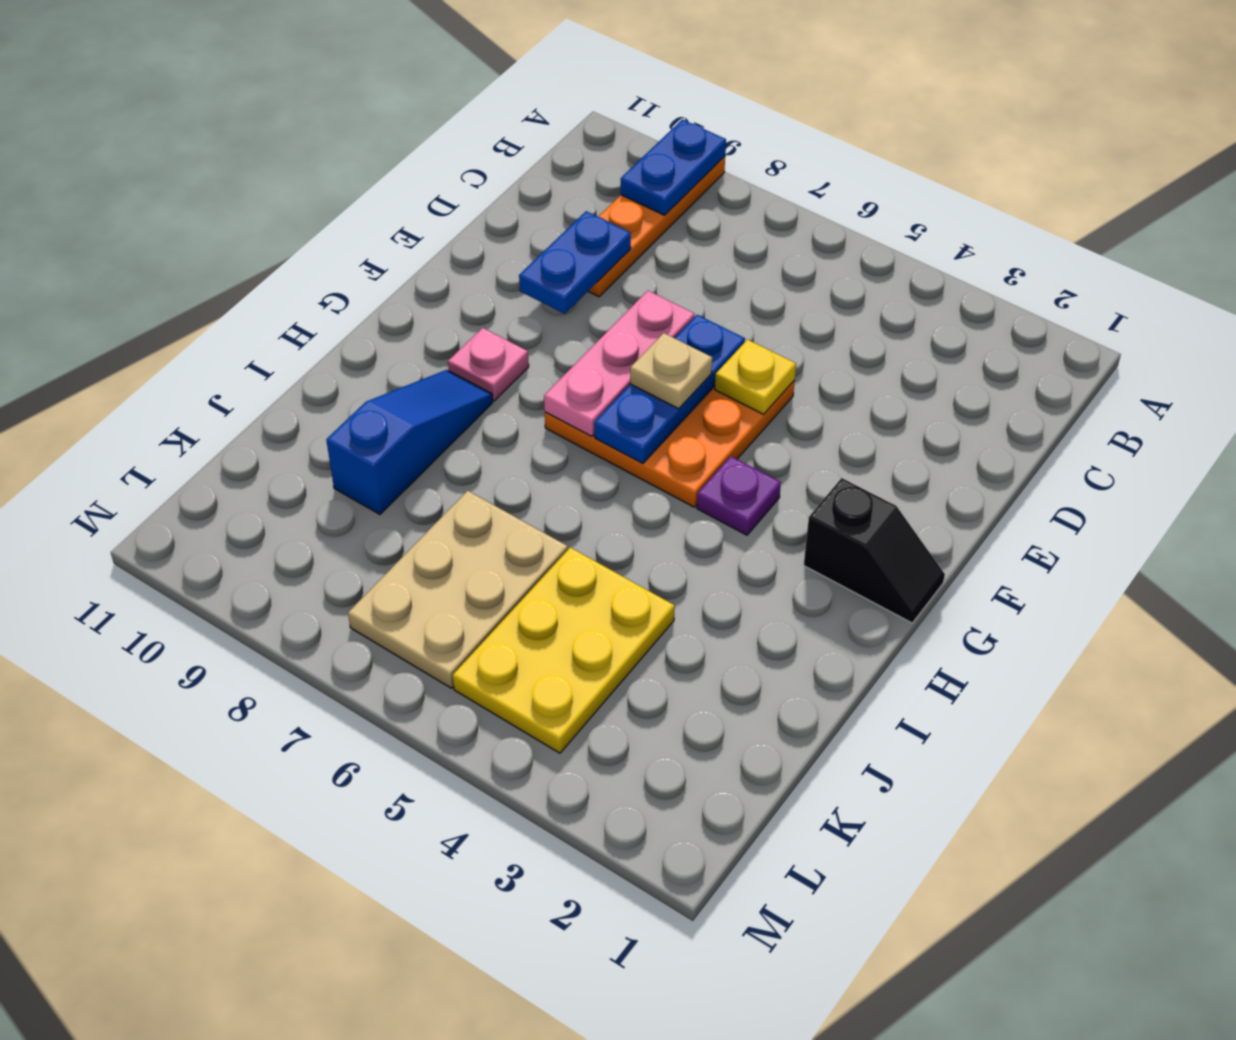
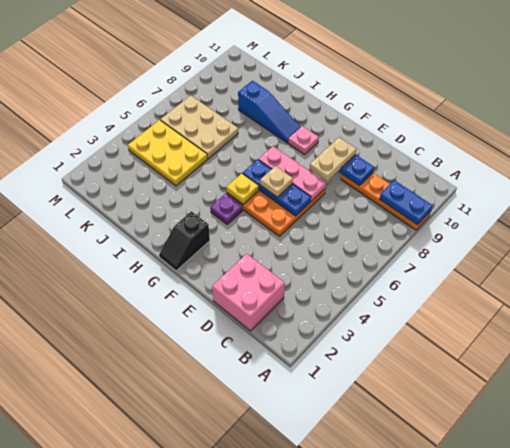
none -> pink brick C1:D2 level 1
yellow plate E5 level 2 -> yellow plate G5 level 2
none -> tan plate E8:E9 level 3

